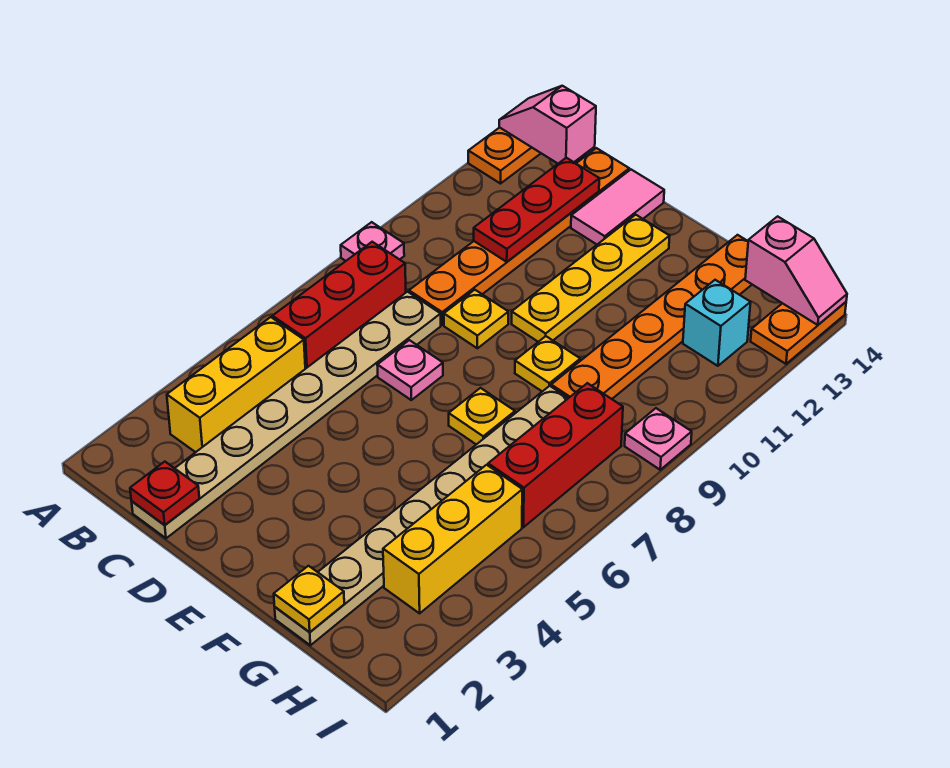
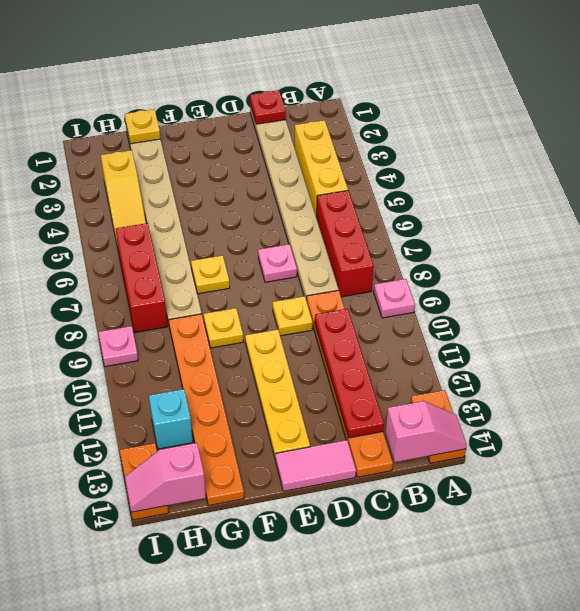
red plate C11:C13 level 2 -> red plate C10:C13 level 2
pink tile D13:D14 level 1 -> pink tile D14:E14 level 1
yellow brick H3:H5 level 1 -> yellow slope H3:H5 level 1 top 3

